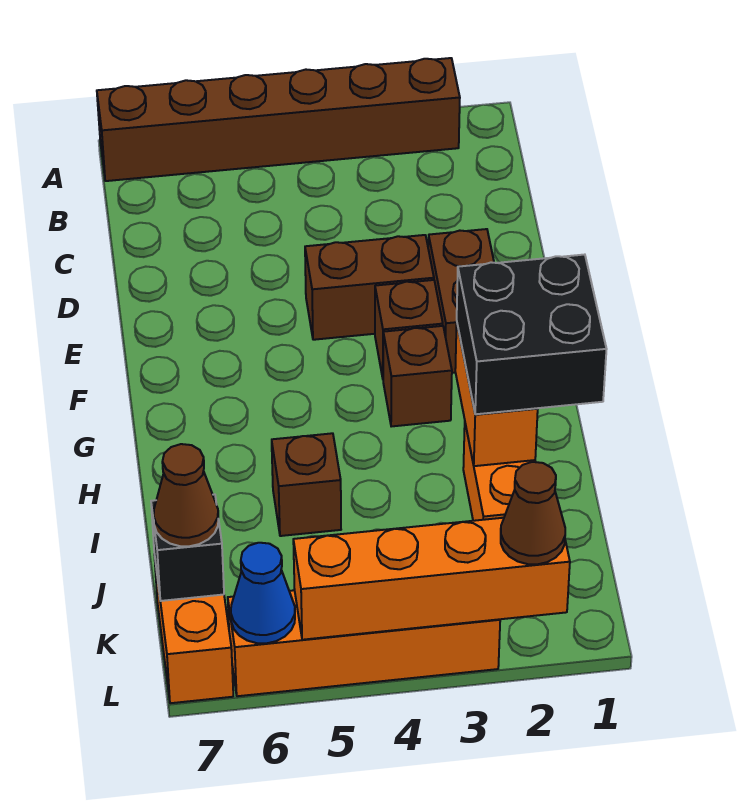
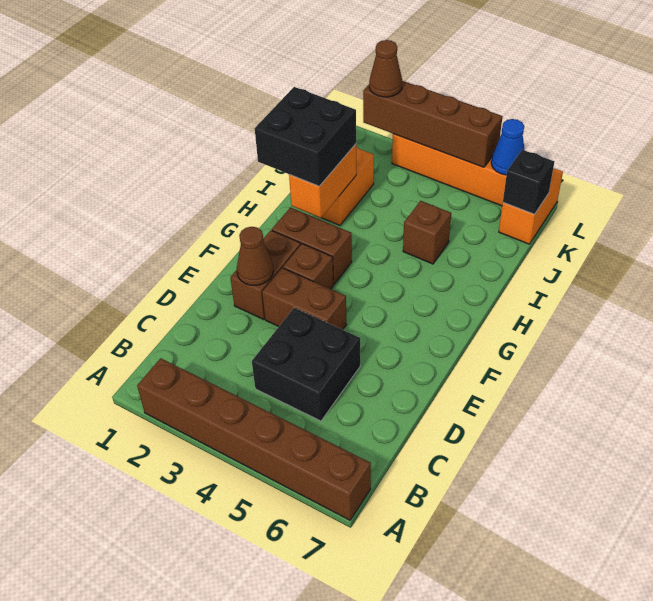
none -> black brick C4:D5 level 1
brown brick G3 level 1 -> brown brick G2:G3 level 1
brown cone K7 level 3 -> brown cone E2 level 2
orange brick L2:L5 level 2 -> brown brick L2:L5 level 2

